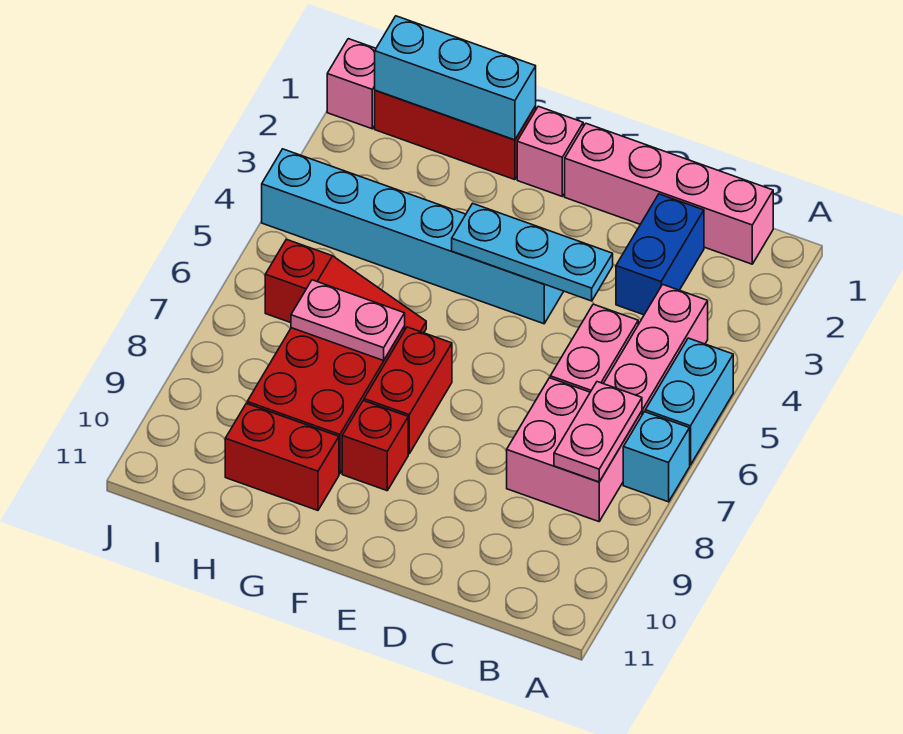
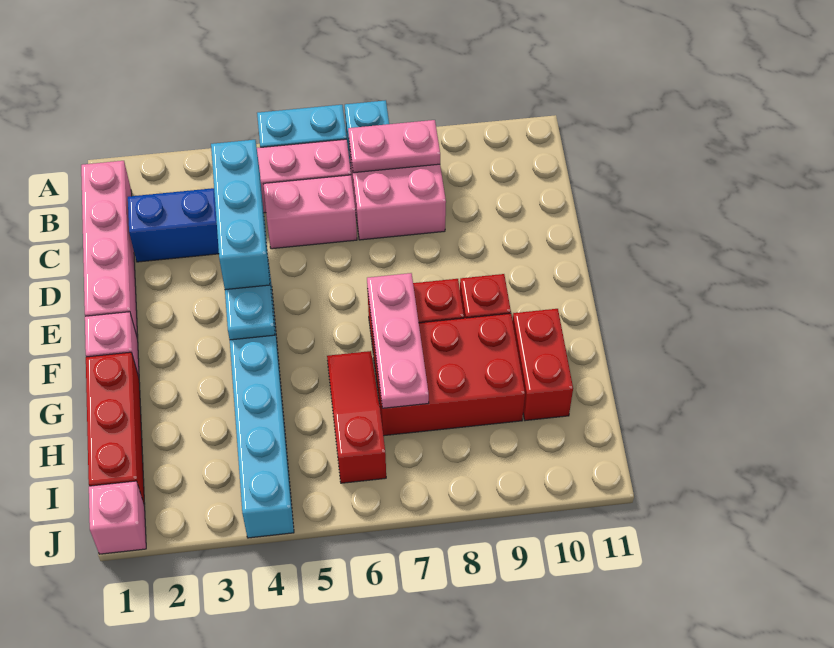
cyan brick G1:I1 level 2 -> cyan brick C4:E4 level 3
pink plate G7:H7 level 2 -> pink plate F7:H7 level 2

